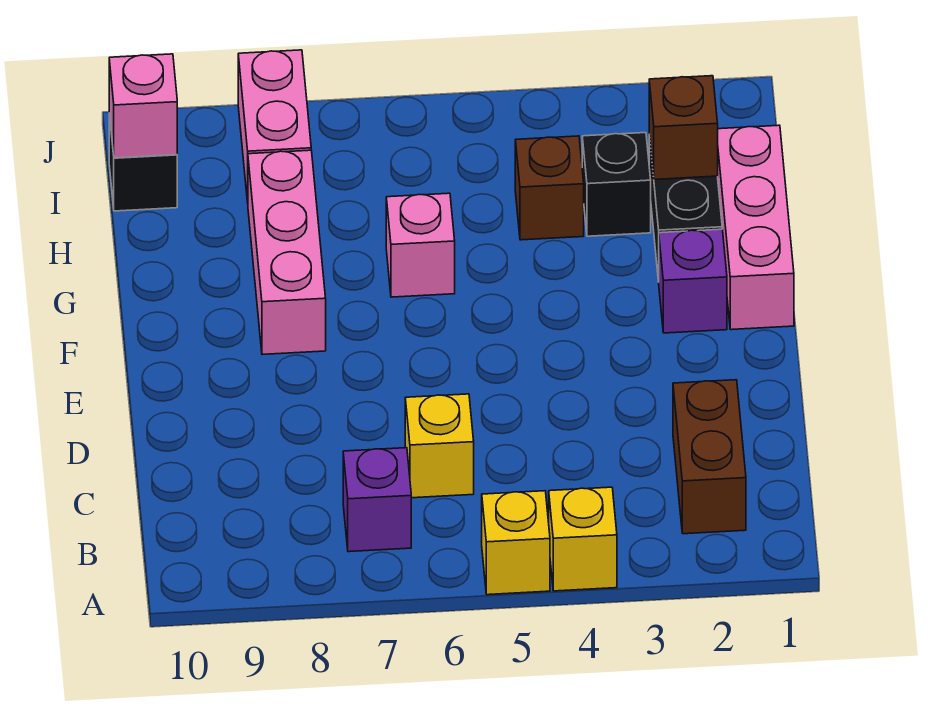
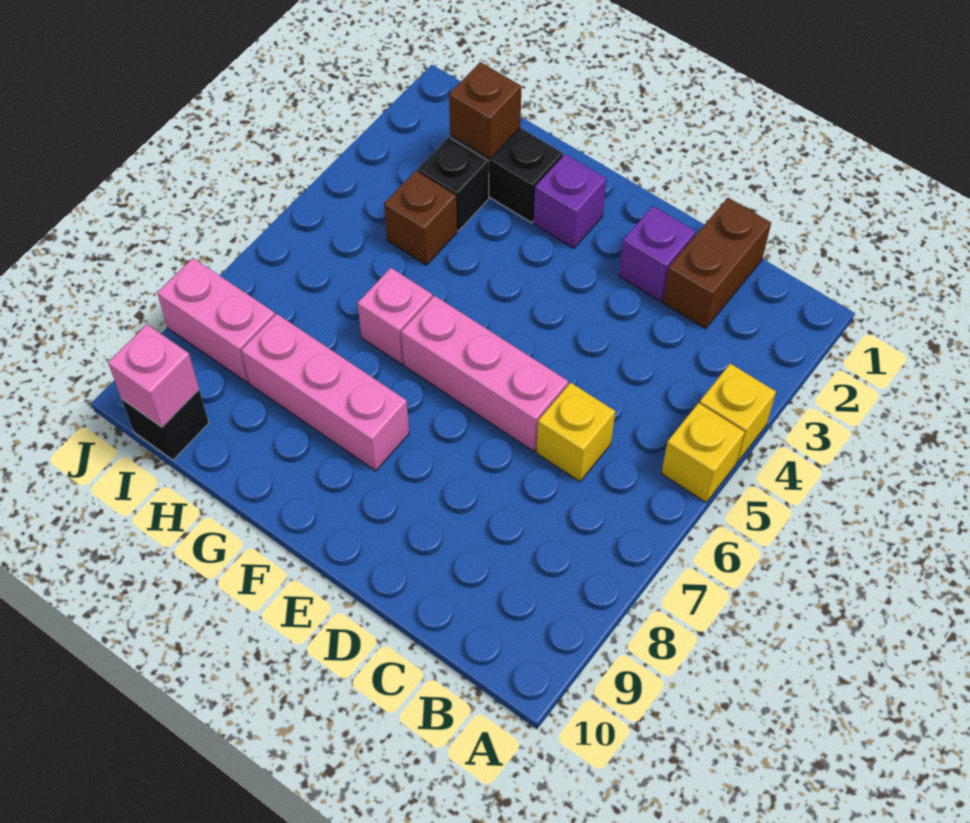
brown brick B2:C2 level 1 -> brown brick C1:C2 level 1
purple brick B7 level 1 -> purple brick D2 level 1
pink brick F1:H1 level 1 -> pink brick D6:F6 level 1

